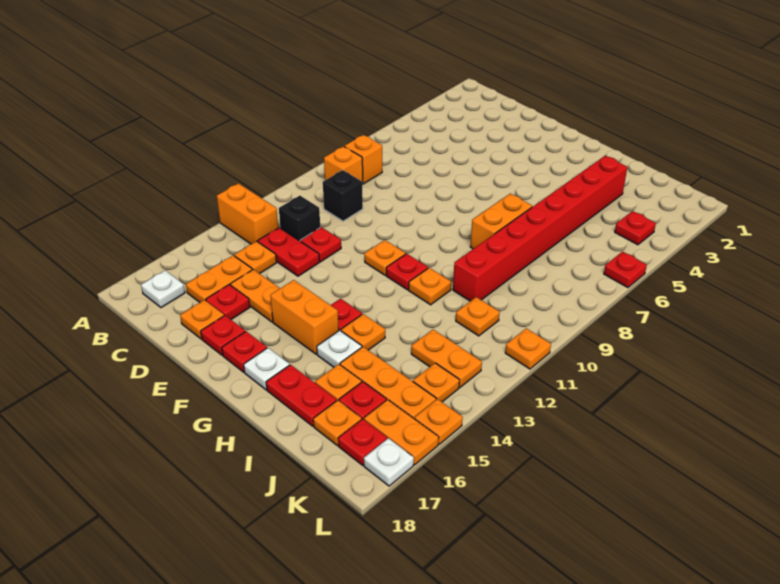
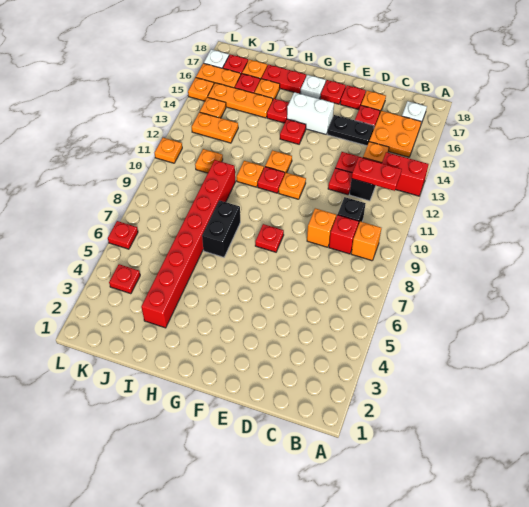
orange brick A13:B13 level 1 -> red brick A13:B13 level 1
orange brick B8 level 1 -> orange brick D9 level 1
none -> red plate B12:C12 level 2
none -> red brick C9 level 1
orange plate C15:C16 level 1 -> orange plate B15:C16 level 1
orange plate D15:E15 level 1 -> black plate D15:E15 level 1
none -> red plate F8 level 1
orange brick F15:G15 level 1 -> white brick F15:G15 level 1
orange brick H7:H8 level 1 -> black brick H7:H8 level 1
orange plate H14 level 1 -> orange plate G12 level 1
white plate H15 level 1 -> red plate H15 level 1

